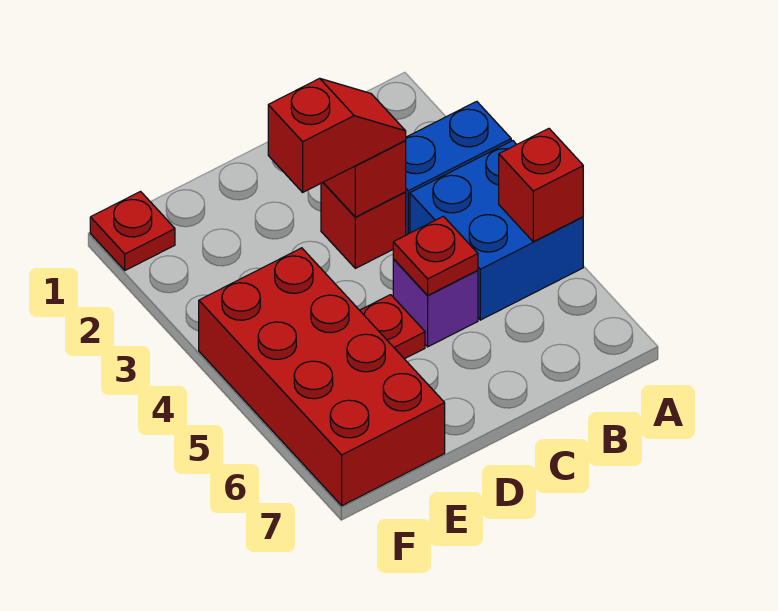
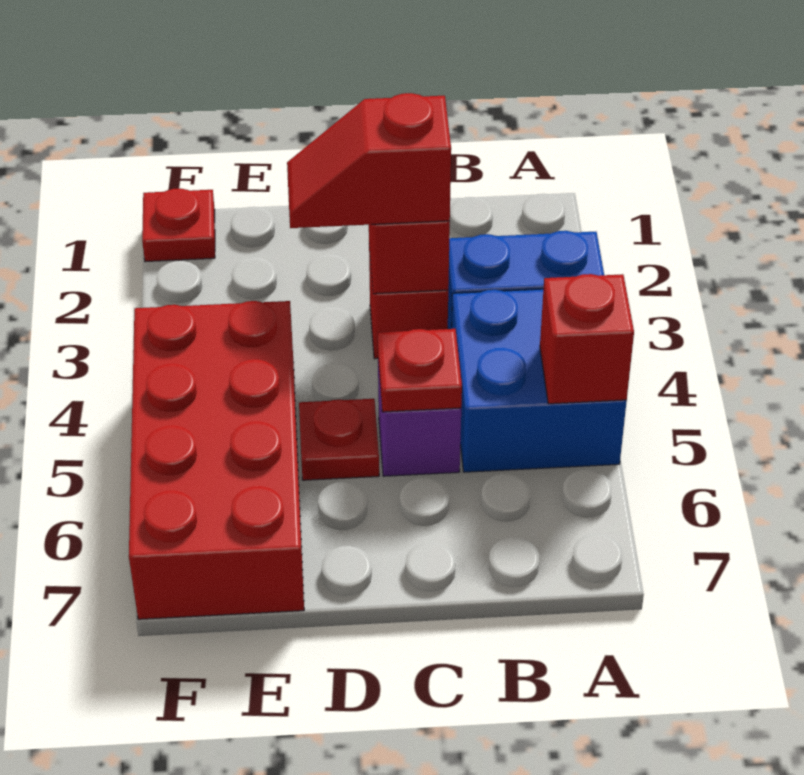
red slope C3:D3 level 3 top D -> red slope C3:D3 level 3 top C

